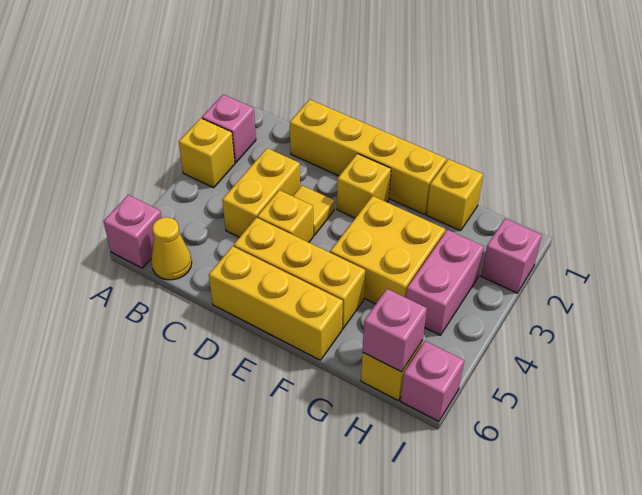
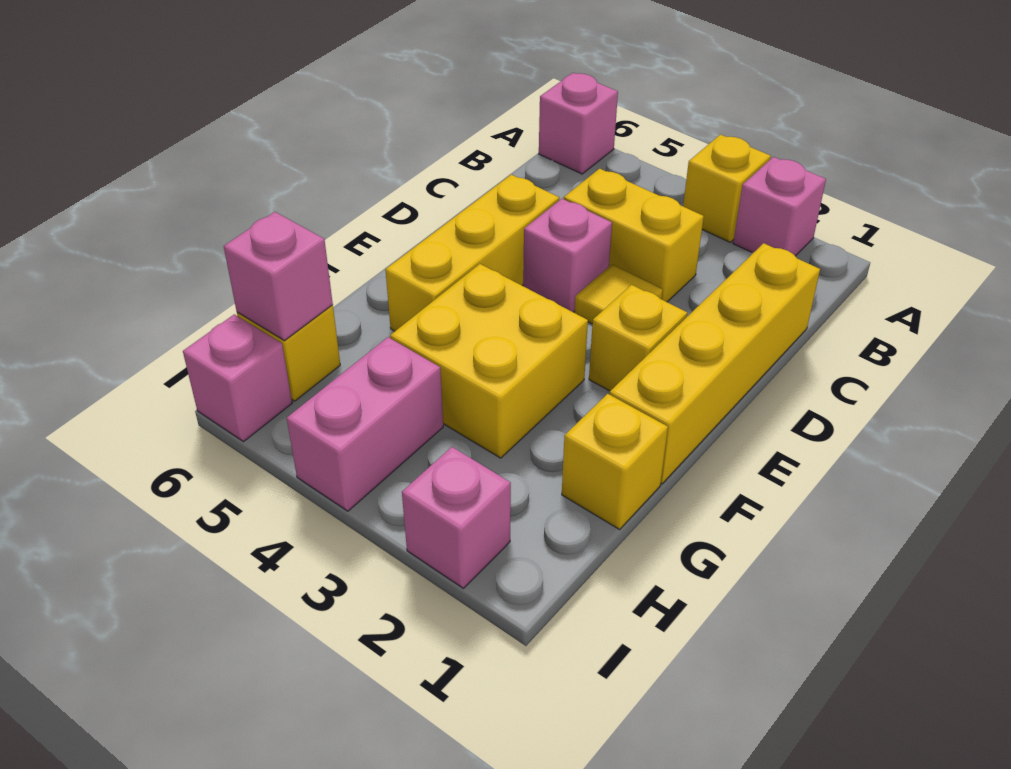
yellow cone B6 level 1 -> none
yellow brick D4 level 1 -> pink brick D4 level 1
yellow brick D6:F6 level 1 -> none
pink brick H3:H4 level 1 -> pink brick H4:I4 level 1

